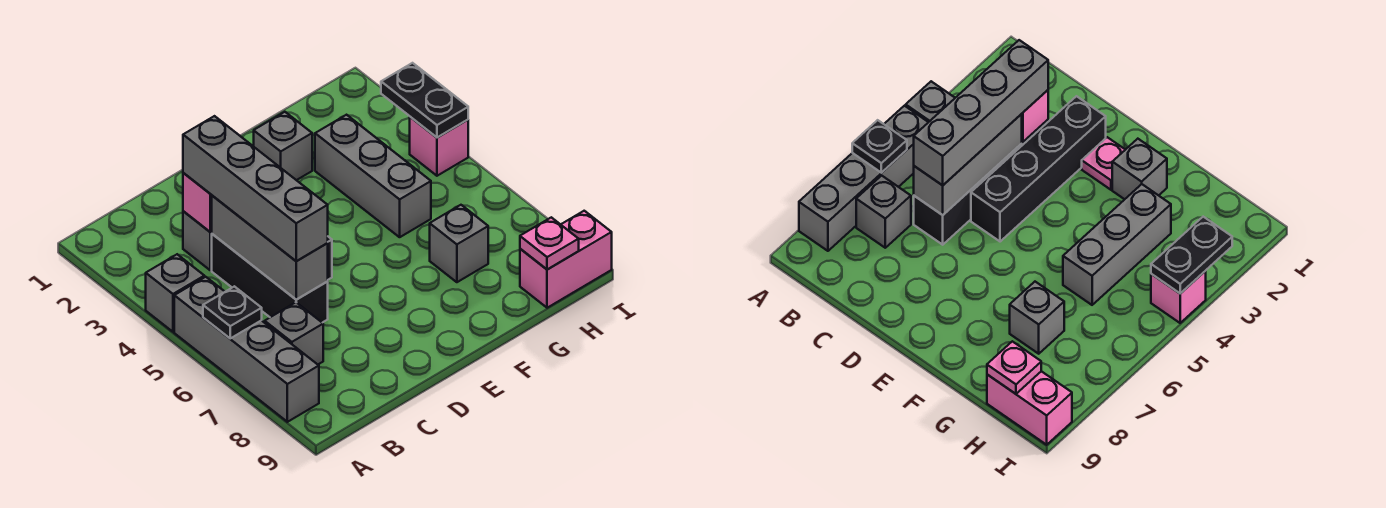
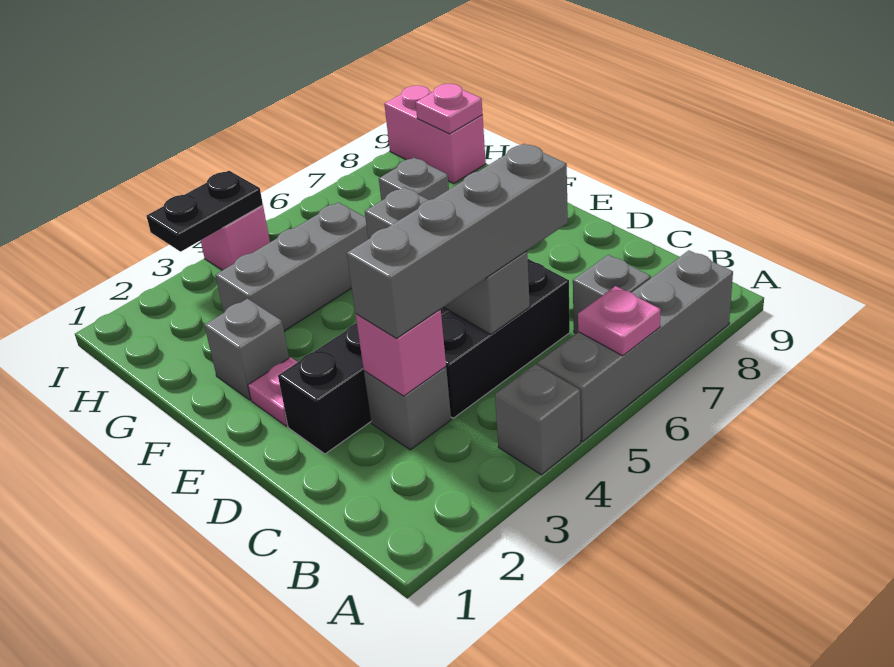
black plate A6 level 2 -> pink plate A6 level 2
grey brick C4:C6 level 2 -> grey brick C5:E5 level 2

